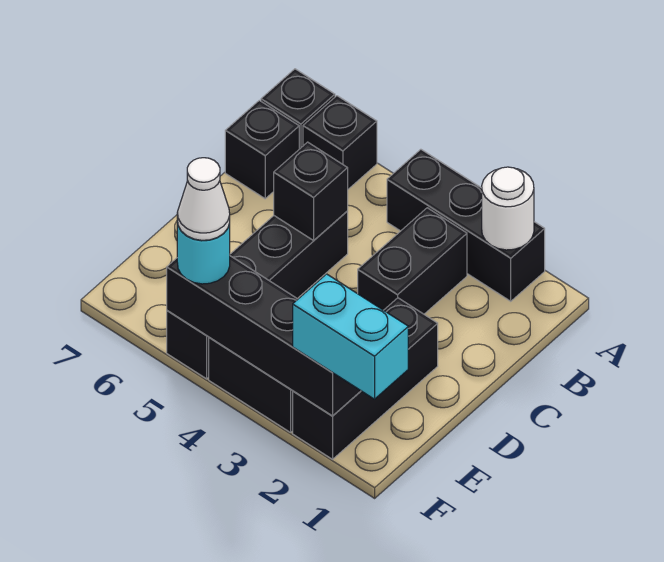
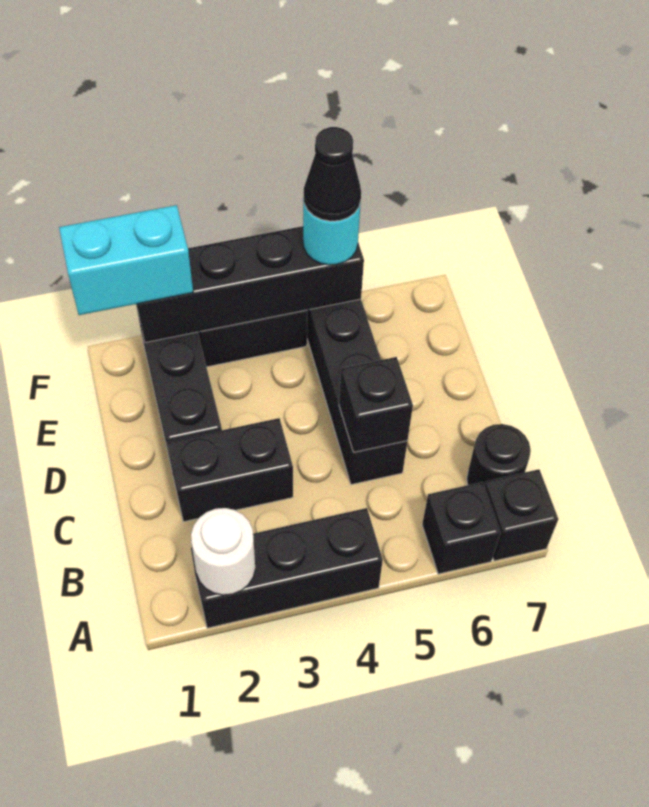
black brick B3:C3 level 1 -> black brick C2:C3 level 1
black brick B7 level 1 -> black round brick B7 level 1
white cone F5 level 4 -> black cone F5 level 4

